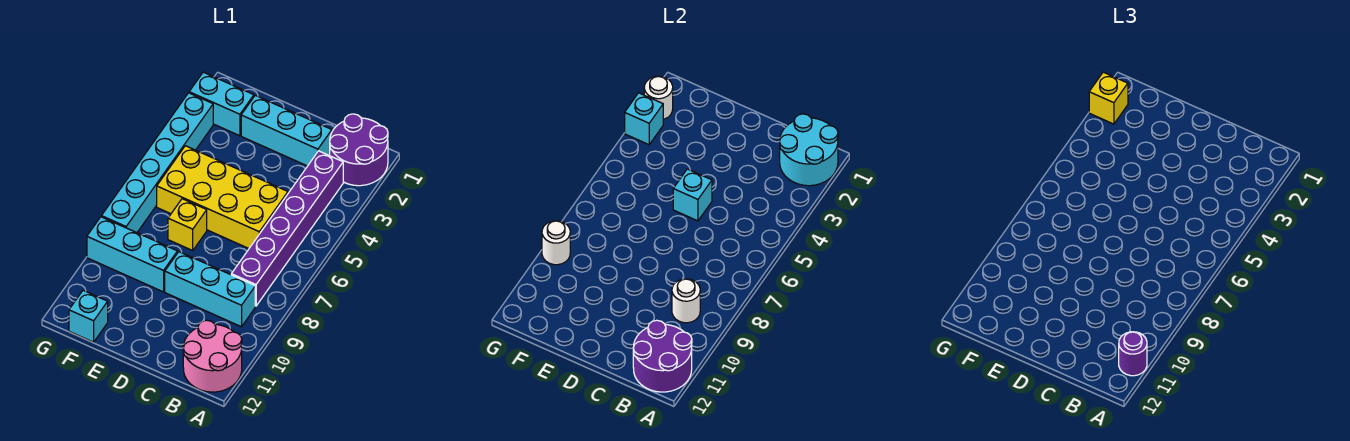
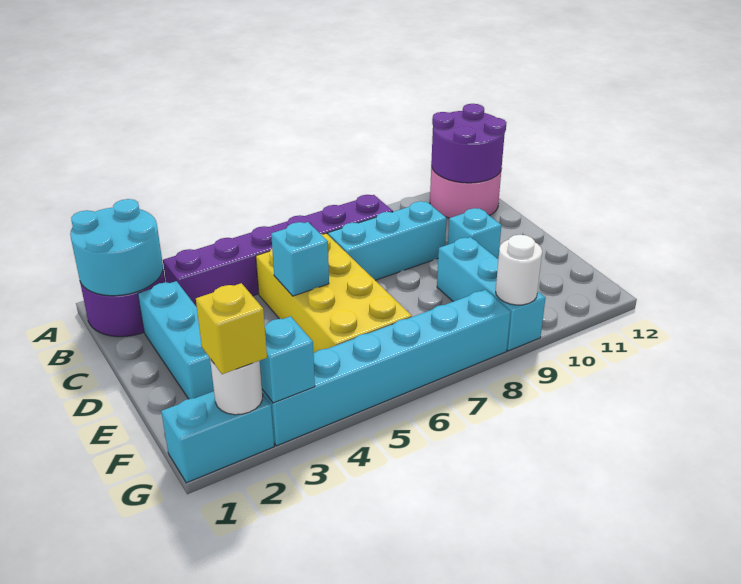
purple round brick A11 level 3 -> none
cyan brick B9:D9 level 1 -> cyan brick C7:C9 level 1
white round brick B9 level 2 -> none
yellow brick E7 level 1 -> none
cyan brick F2:G2 level 1 -> cyan brick G1:G2 level 1
cyan brick F12 level 1 -> cyan brick D10 level 1

